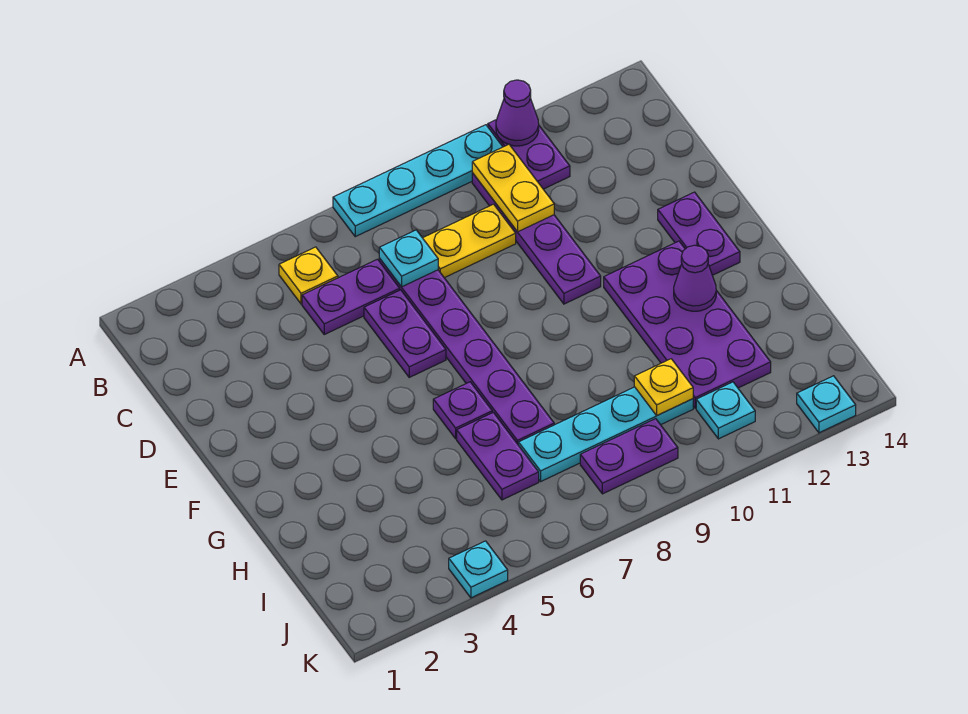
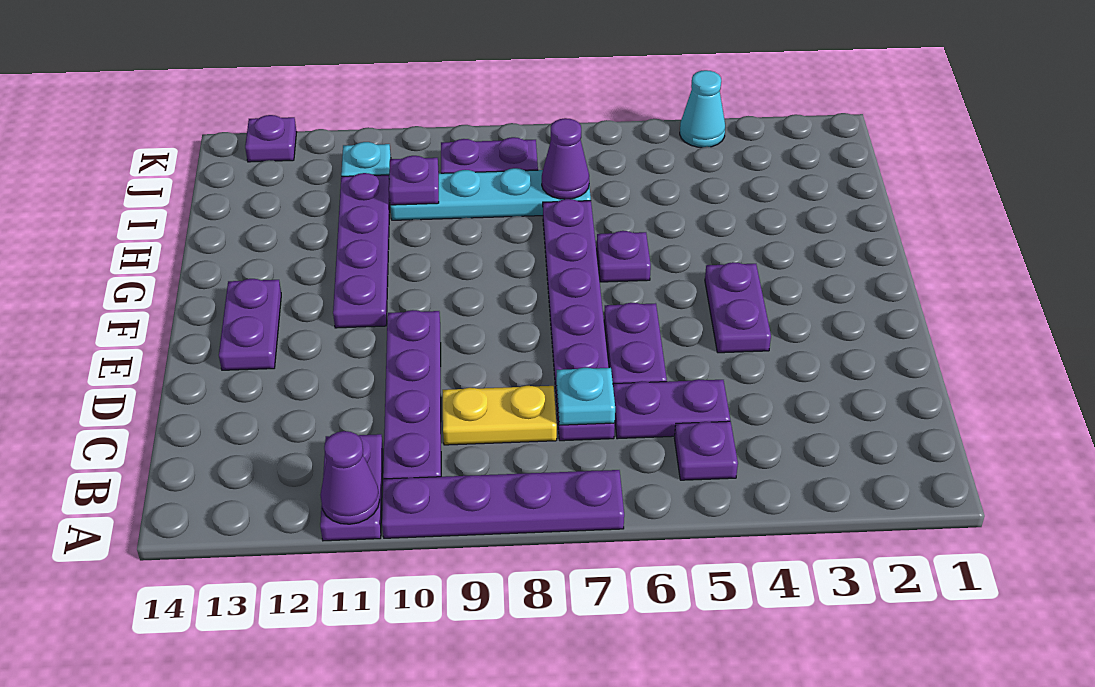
cyan plate A7:A10 level 1 -> purple plate A7:A10 level 1
yellow plate B5 level 1 -> purple plate B5 level 1
yellow plate B10:C10 level 2 -> none
purple plate F11:I12 level 1 -> purple plate F11:I11 level 1
purple cone G12 level 2 -> purple cone I7 level 2
purple plate H6:I6 level 1 -> purple plate E4:F4 level 1
yellow plate I10 level 2 -> purple plate I10 level 2
cyan plate K4 level 1 -> cyan cone K4 level 1
cyan plate K13 level 1 -> purple plate K13 level 1

